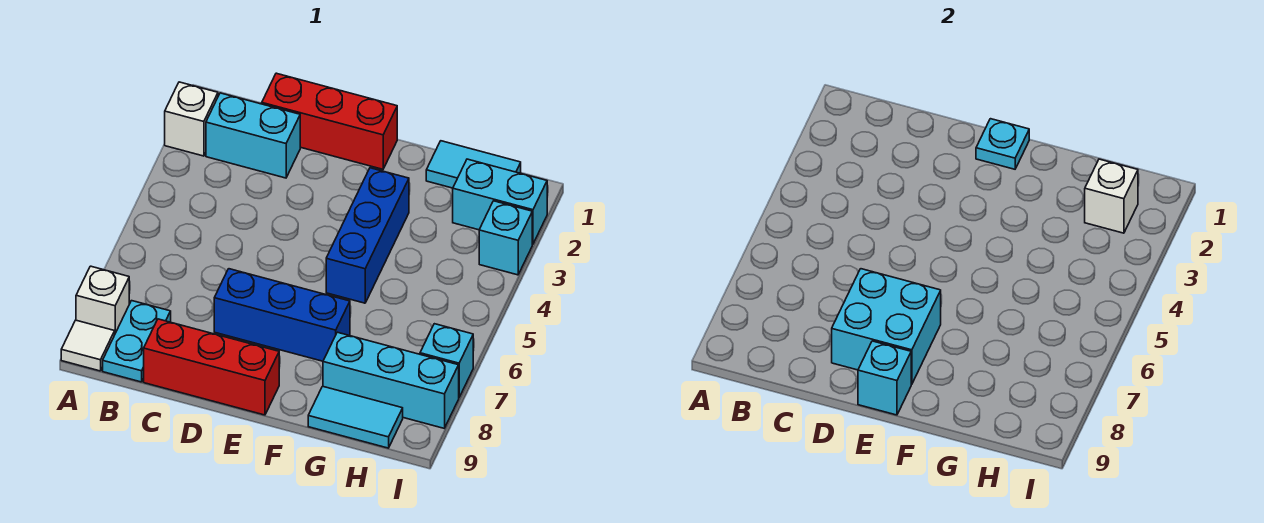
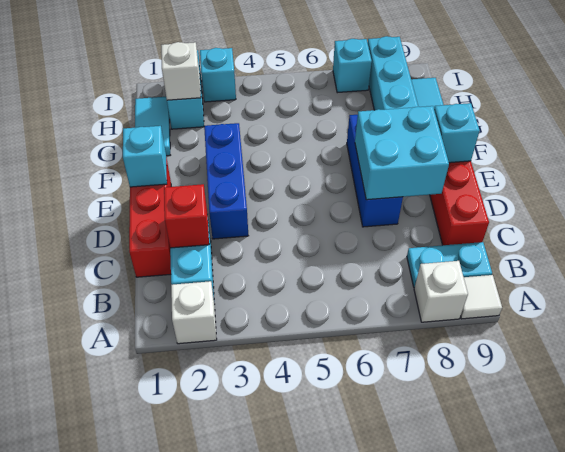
none -> red brick C2 level 2
cyan plate E1 level 2 -> cyan brick E1 level 2
blue brick F3:F5 level 1 -> blue brick D3:F3 level 1

